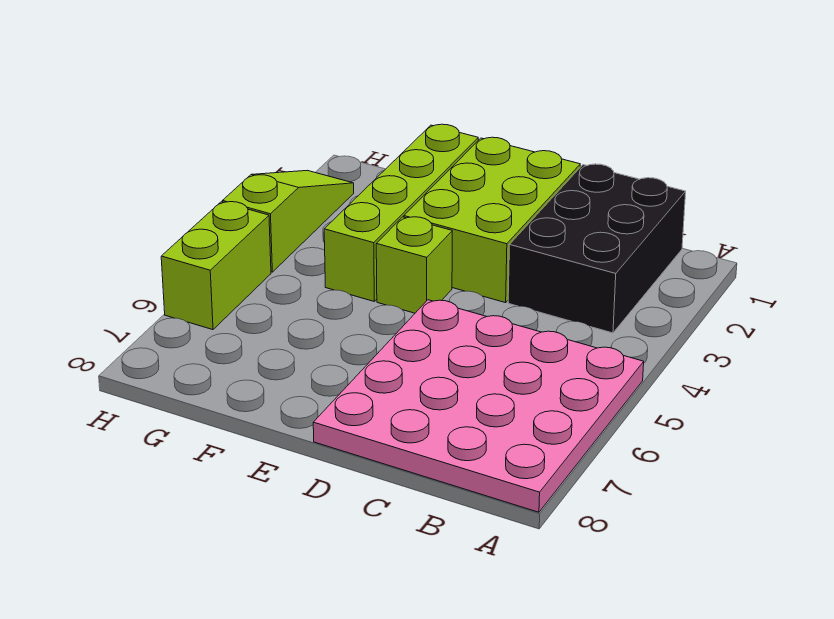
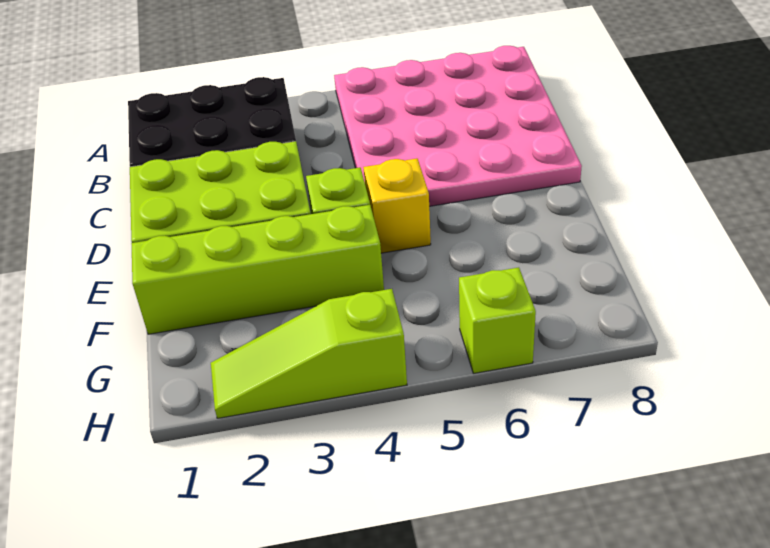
none -> yellow brick E5 level 1
lime brick H5:H6 level 1 -> lime brick H6 level 1

